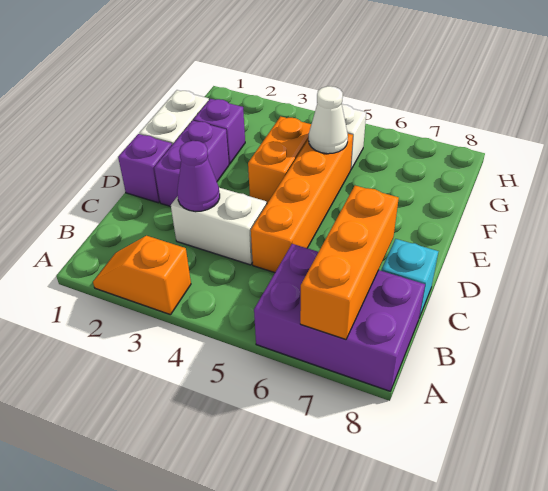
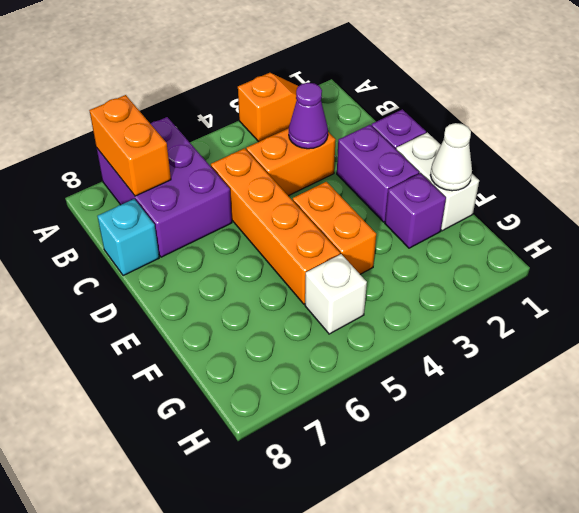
purple brick A6:B8 level 1 -> purple brick A6:C7 level 1
orange brick A7:C7 level 2 -> orange brick A7:B7 level 2
white brick C3:C4 level 1 -> orange brick C3:C4 level 1
white cone F5 level 2 -> white cone F1 level 2

